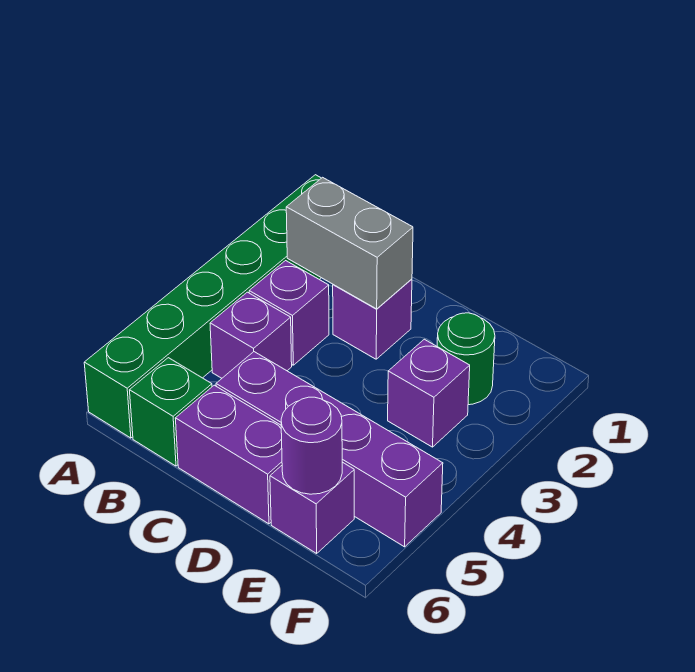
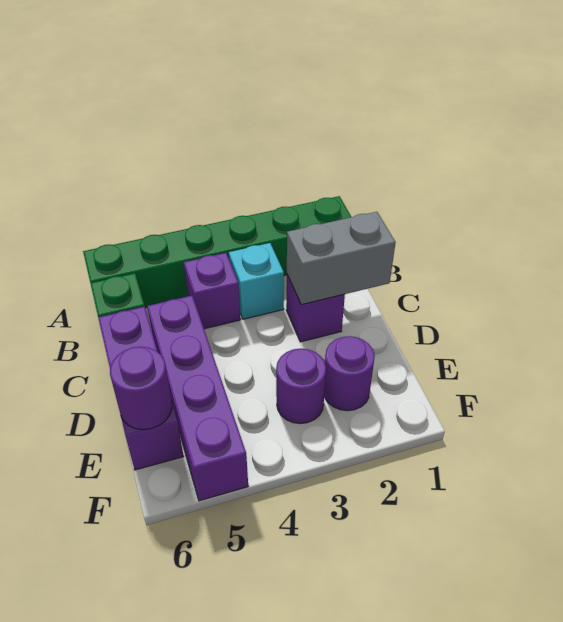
grey brick B2:C2 level 2 -> grey brick C1:C2 level 2
purple brick B3 level 1 -> cyan brick B3 level 1
green round brick E2 level 1 -> purple round brick E2 level 1
purple brick E3 level 1 -> purple round brick E3 level 1

